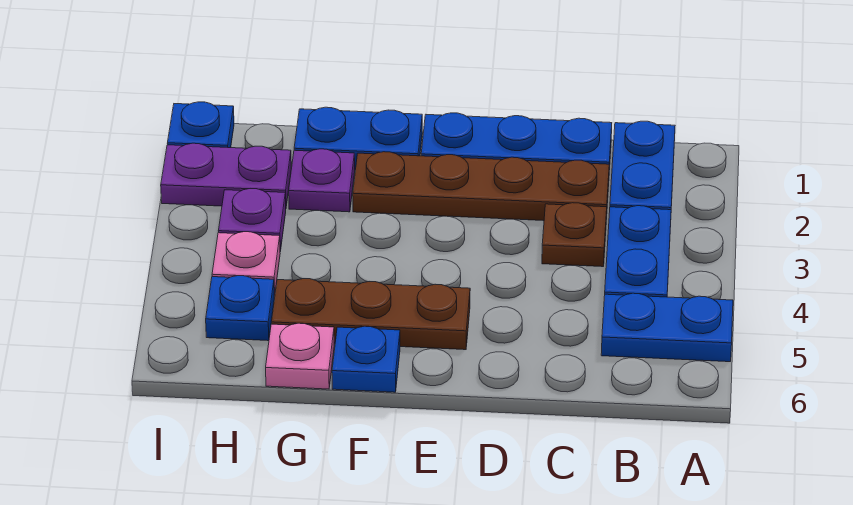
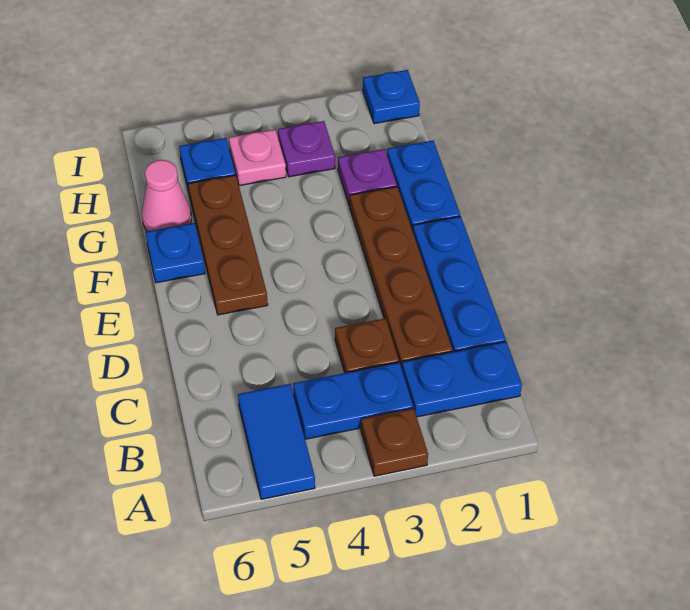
none -> brown plate A3 level 1
blue plate A5:B5 level 1 -> blue tile A5:B5 level 1
pink plate G6 level 1 -> pink cone G6 level 1
purple plate H2:I2 level 1 -> none

